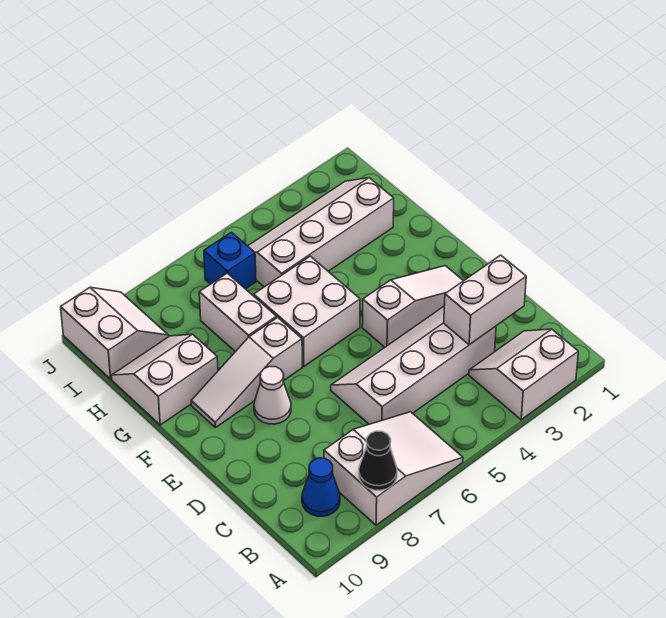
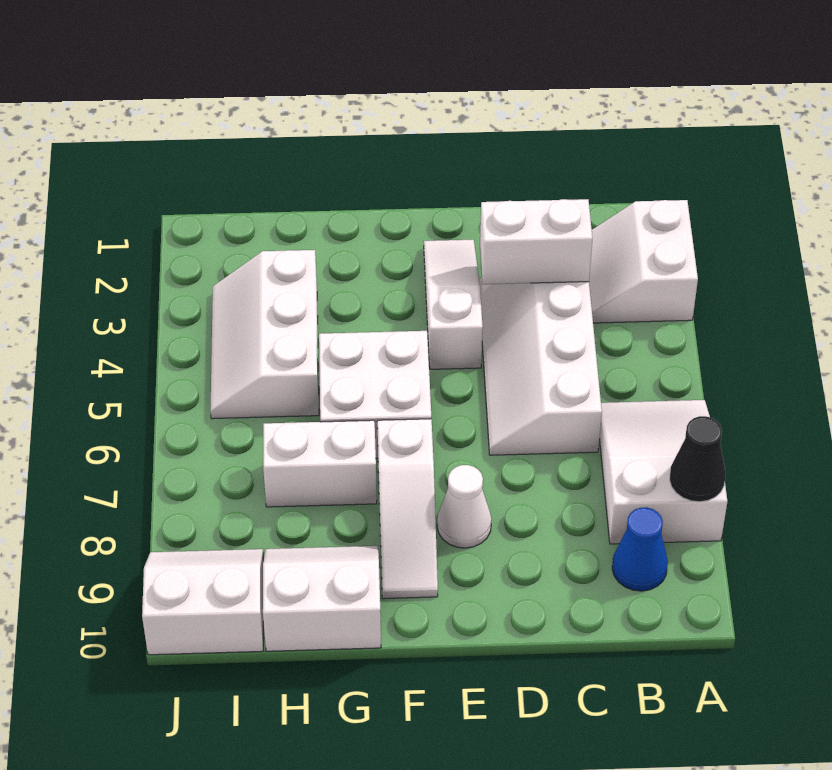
white brick C2:C3 level 2 -> white brick C3:D3 level 2
white slope G9:H10 level 1 top G -> white slope G9:H10 level 1 top 10
white slope H2:I5 level 1 top H -> white slope H3:I5 level 1 top H
blue brick I6 level 1 -> none

